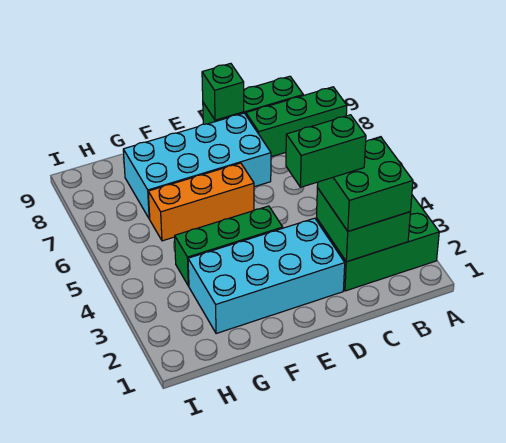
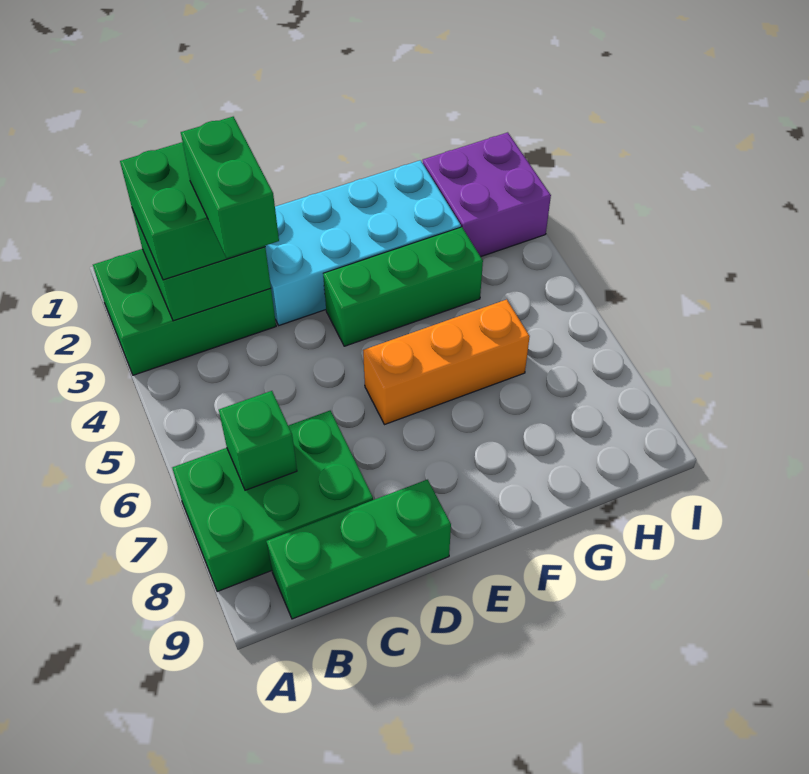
green brick A8:C8 level 1 -> green brick A7:C8 level 1
green brick C3:D3 level 4 -> green brick C3:C4 level 4
cyan brick D7:G8 level 1 -> none
green brick D9 level 2 -> green brick B7 level 2
none -> purple brick H2:I3 level 1

